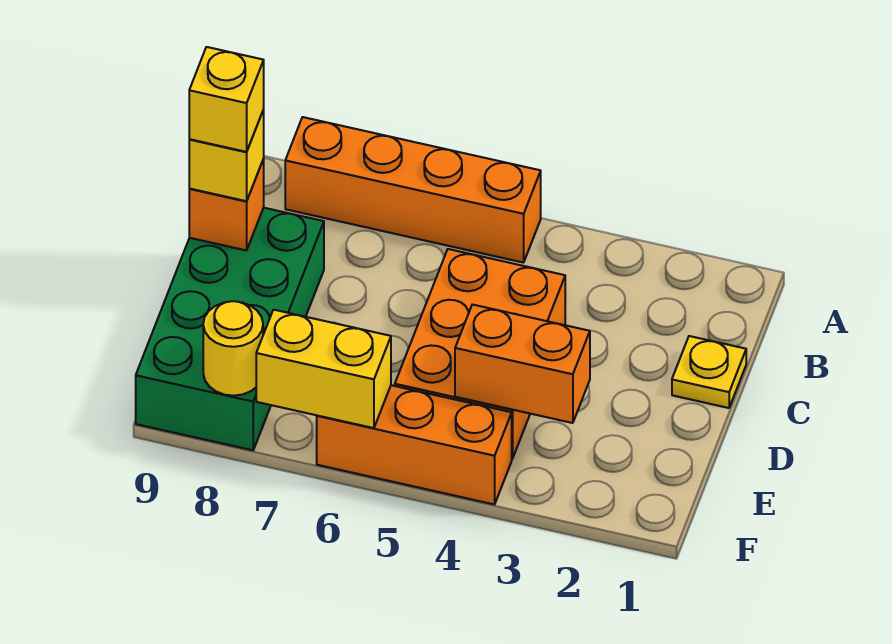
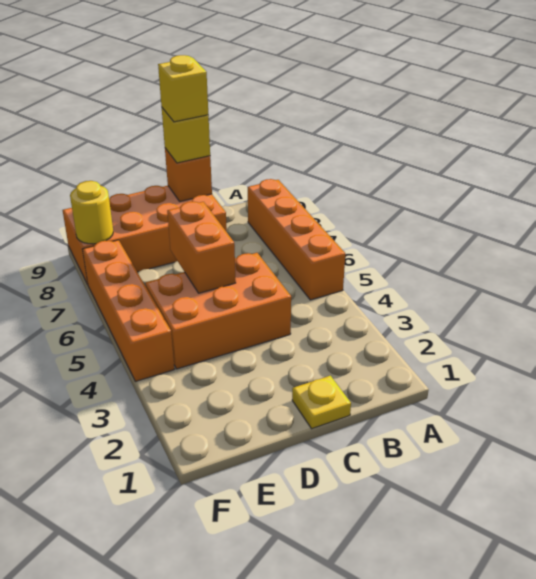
green brick C8:F9 level 1 -> orange brick C8:F9 level 1
orange brick E3:E4 level 2 -> orange brick D5:D6 level 2
orange brick F4:F6 level 1 -> orange brick F4:F7 level 1
yellow brick F6:F7 level 2 -> none

